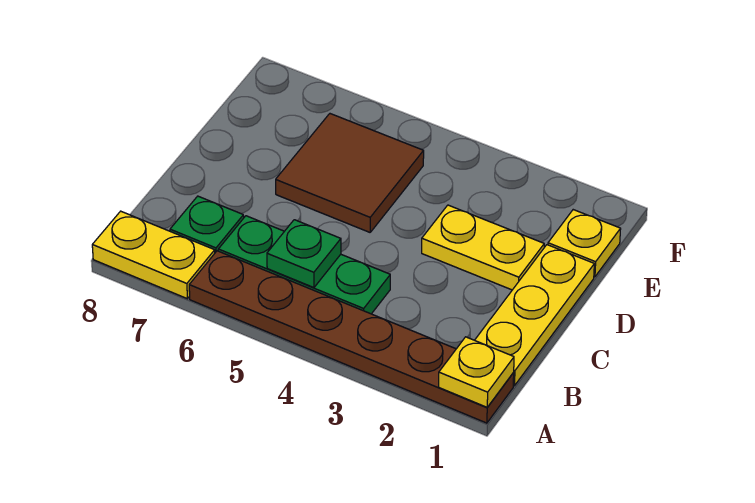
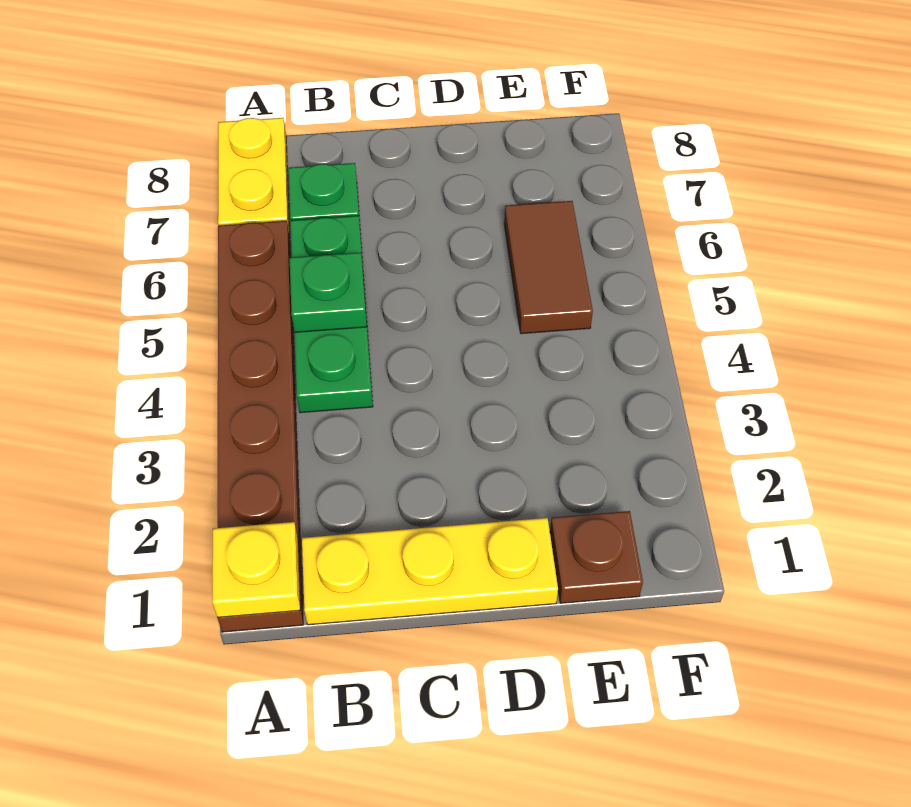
yellow plate D2:D3 level 1 -> none
brown tile D5:E6 level 1 -> brown tile E5:E6 level 1
yellow plate E1 level 1 -> brown plate E1 level 1

